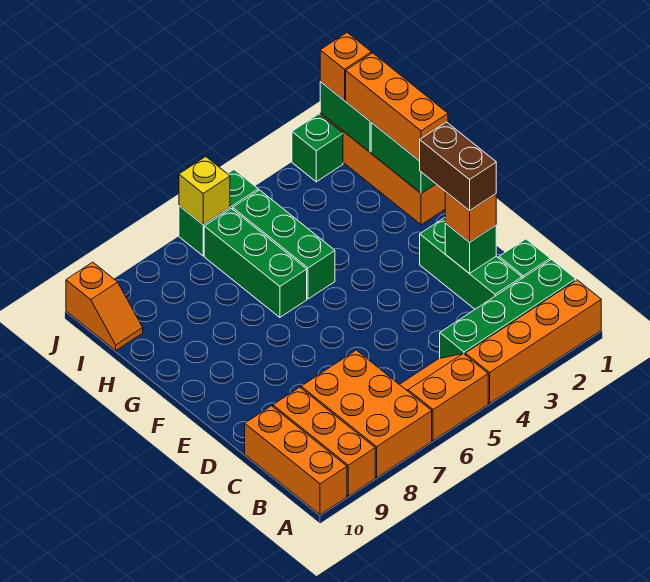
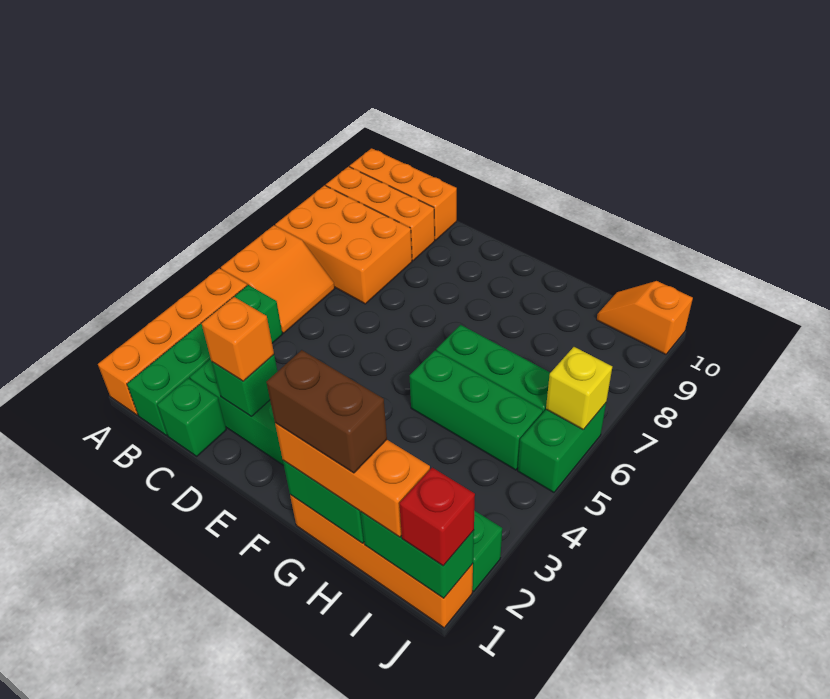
brown brick D2:E2 level 4 -> brown brick G1:H1 level 4
orange brick J1 level 3 -> red brick J1 level 3

